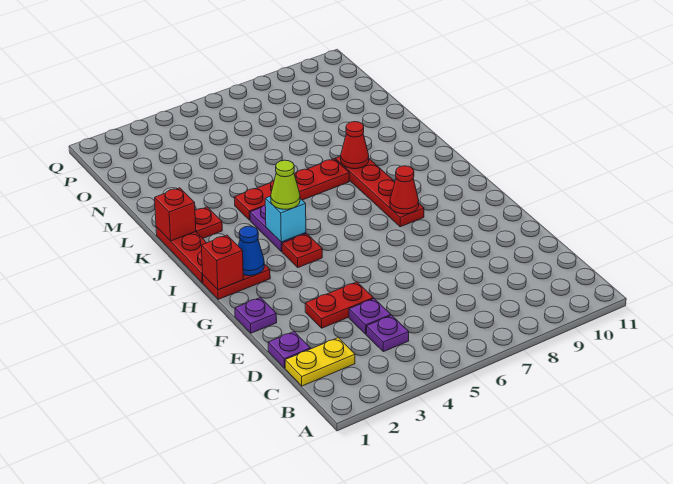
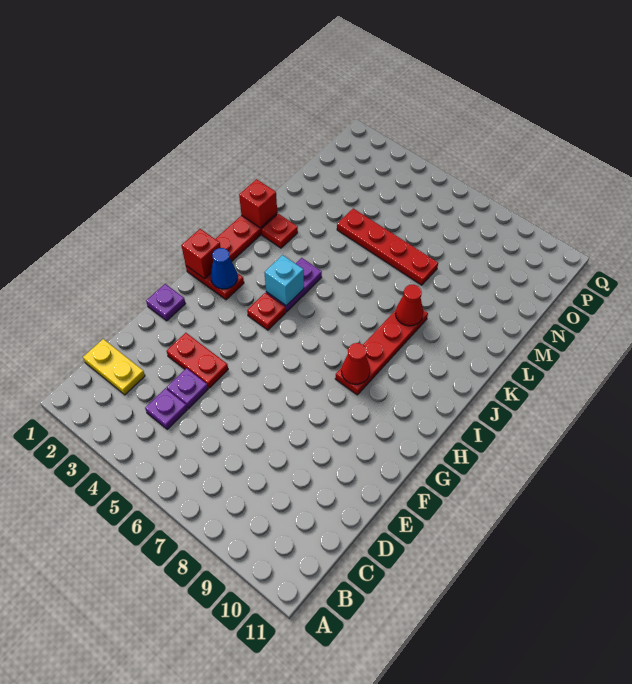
purple plate D1 level 1 -> none
lime cone I4 level 3 -> none
red plate K4:K7 level 1 -> red plate M4:M7 level 1

